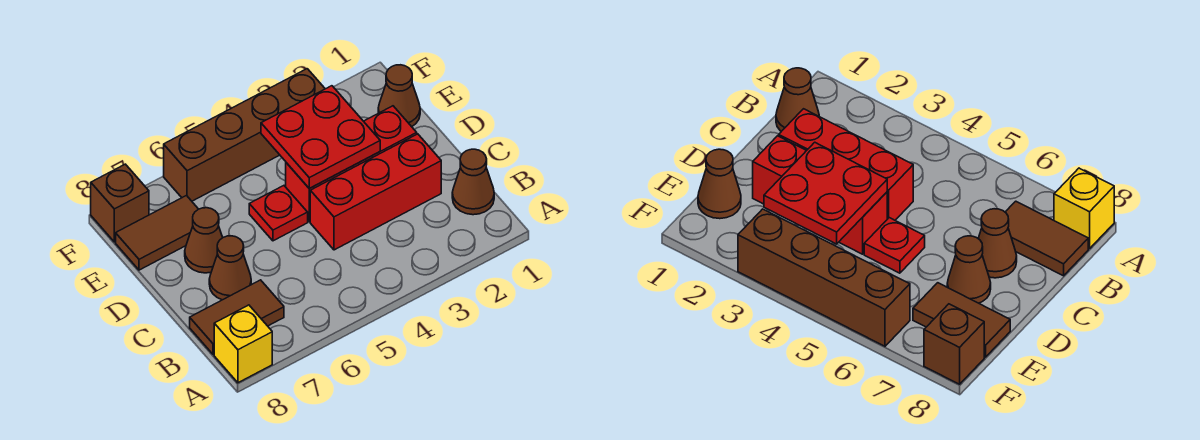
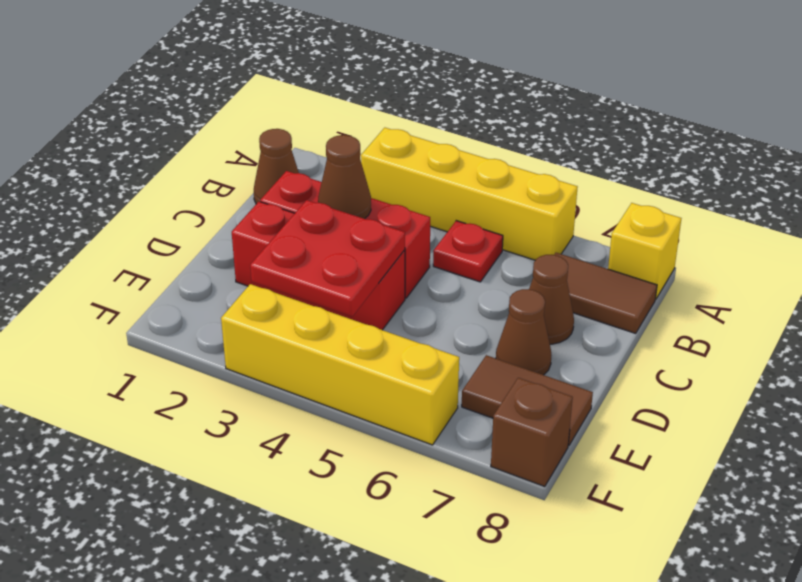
none -> yellow brick A3:A6 level 1
red plate D5 level 1 -> red plate B5 level 1
brown cone E1 level 1 -> brown cone C3 level 2
brown brick F3:F6 level 1 -> yellow brick F3:F6 level 1

